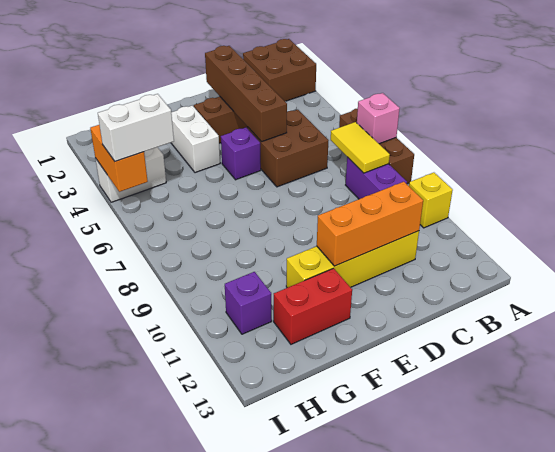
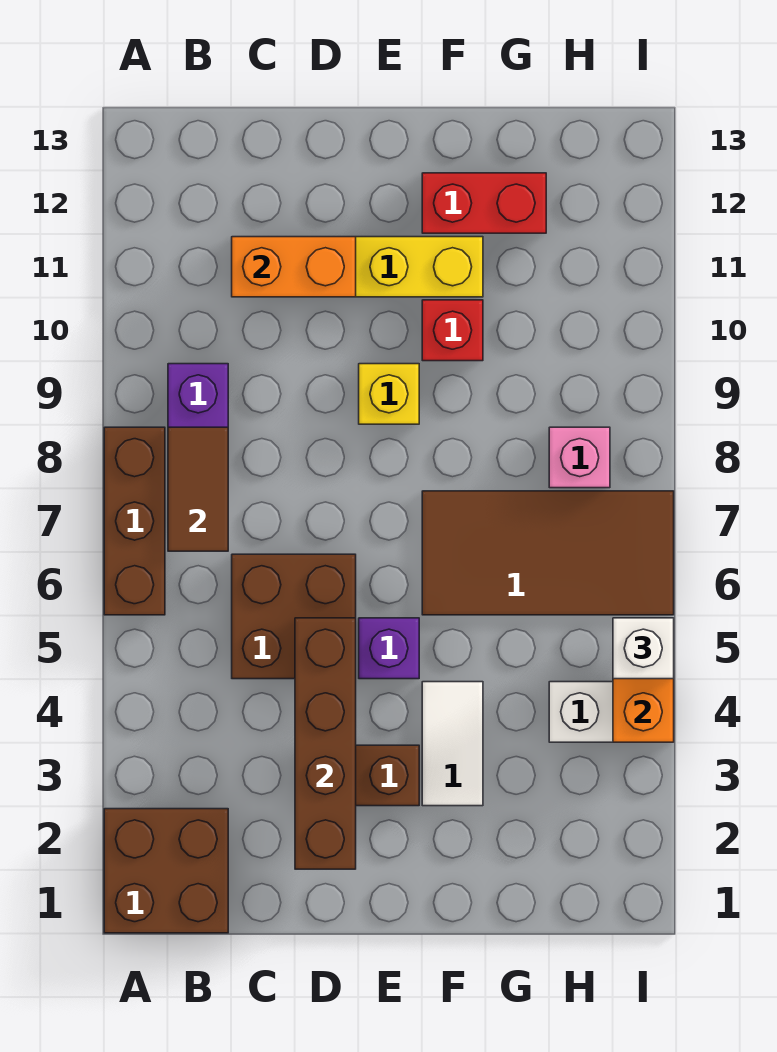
pink brick A7 level 2 -> pink brick H8 level 1
yellow brick A10 level 1 -> yellow brick E9 level 1
yellow tile B7:B8 level 2 -> brown tile B7:B8 level 2
orange brick C11:E11 level 2 -> orange brick C11:D11 level 2
white brick F3:F4 level 1 -> white tile F3:F4 level 1
none -> brown tile F6:I7 level 1
none -> red brick F10 level 1
white brick H5:I5 level 3 -> white brick I5 level 3
purple brick H11 level 1 -> none

